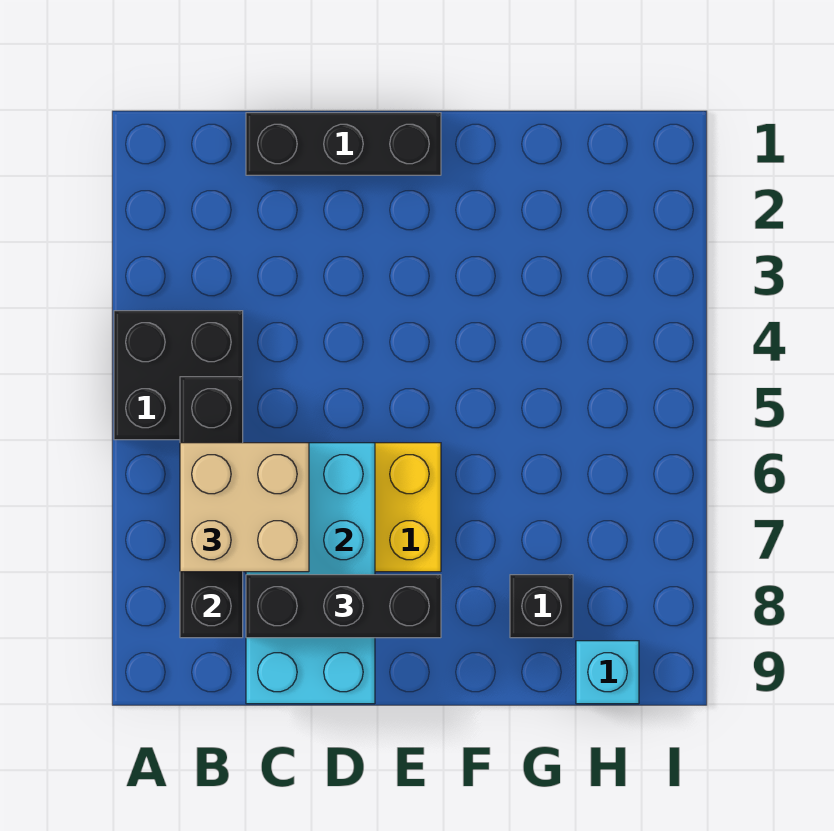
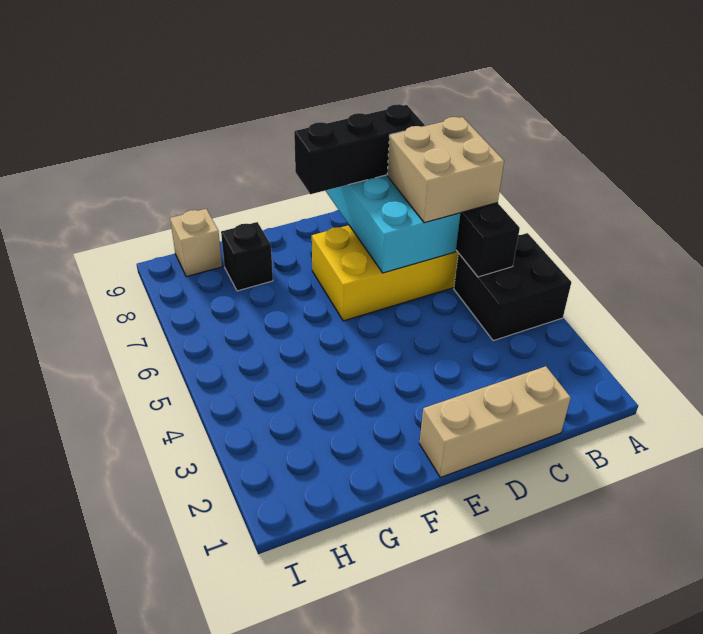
black brick C1:E1 level 1 -> tan brick C1:E1 level 1
cyan brick H9 level 1 -> tan brick H9 level 1

